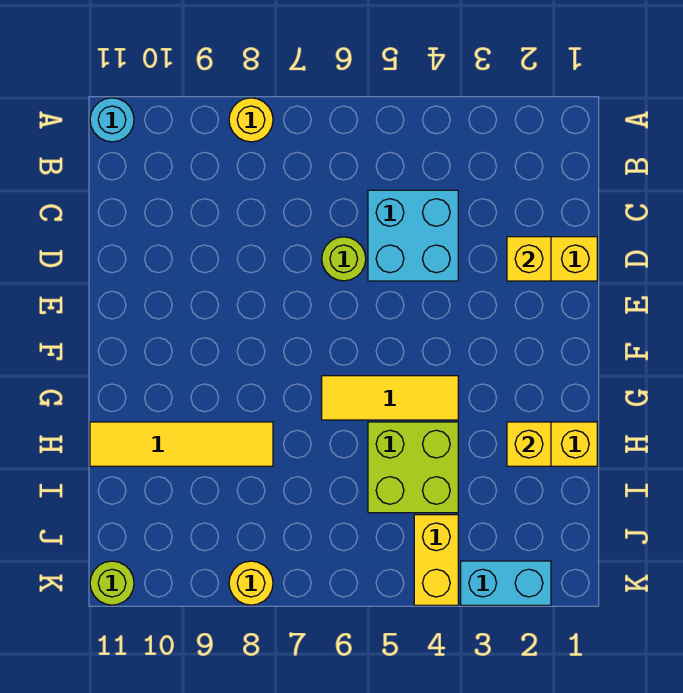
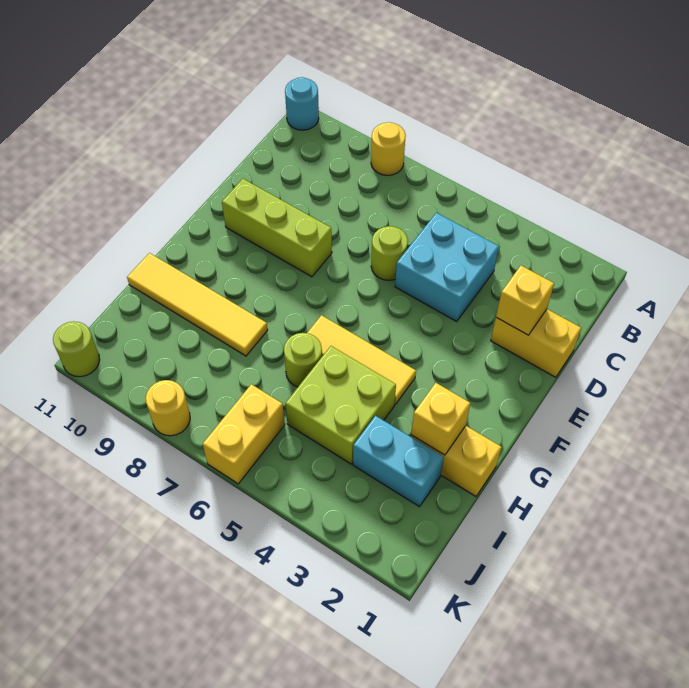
none -> lime brick E8:E10 level 1
none -> lime round brick H6 level 1
yellow brick J4:K4 level 1 -> yellow brick J6:K6 level 1
cyan brick K2:K3 level 1 -> cyan brick I2:I3 level 1

